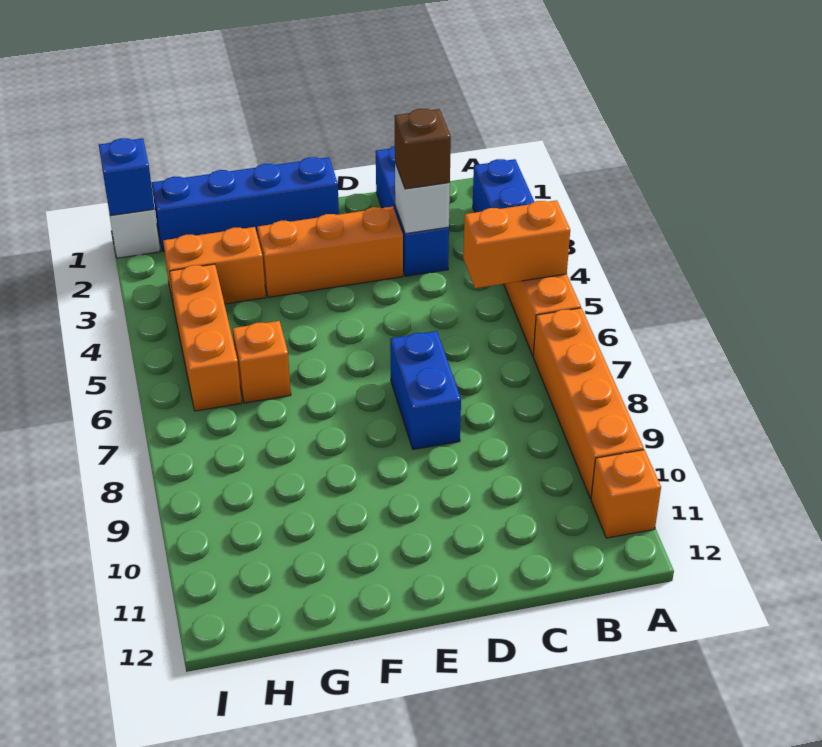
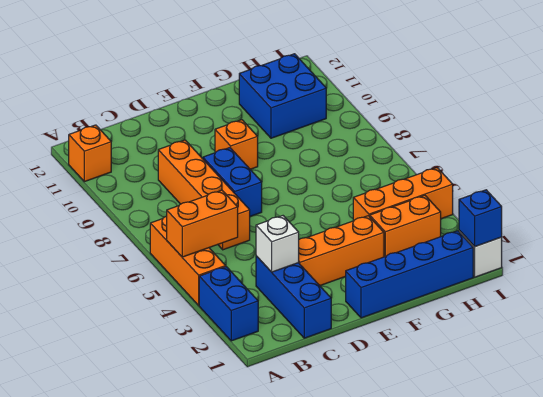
orange brick A7:A10 level 1 -> orange brick C6:C9 level 1
brown brick C3 level 3 -> none
orange brick G6 level 1 -> orange brick E9 level 1
none -> blue brick G10:H11 level 1
orange brick H4:H6 level 1 -> orange brick G4:I4 level 1

